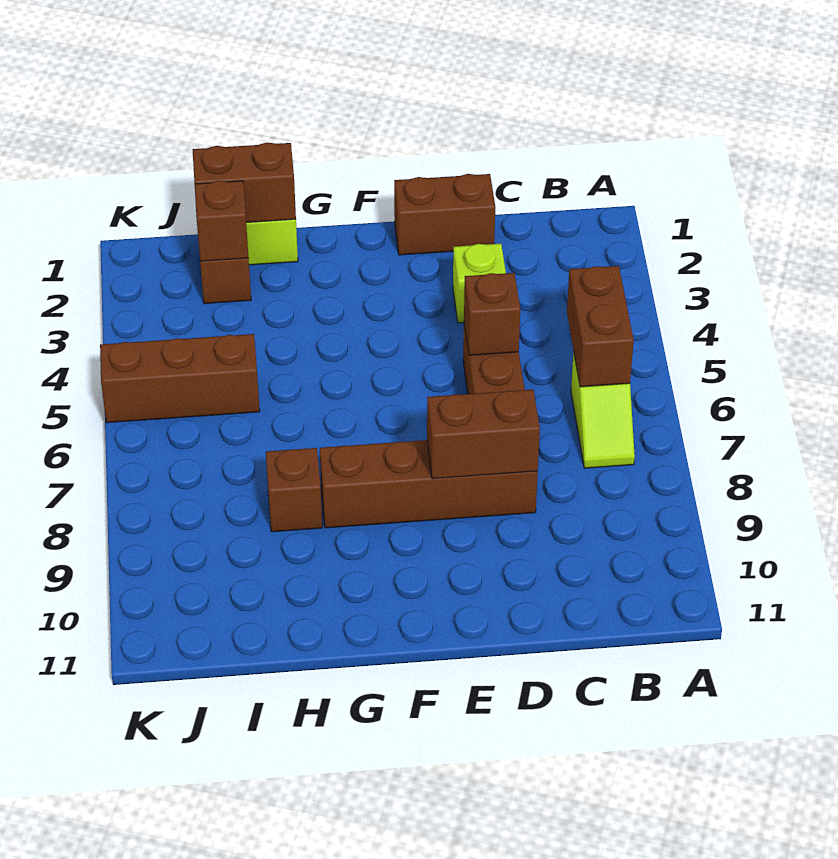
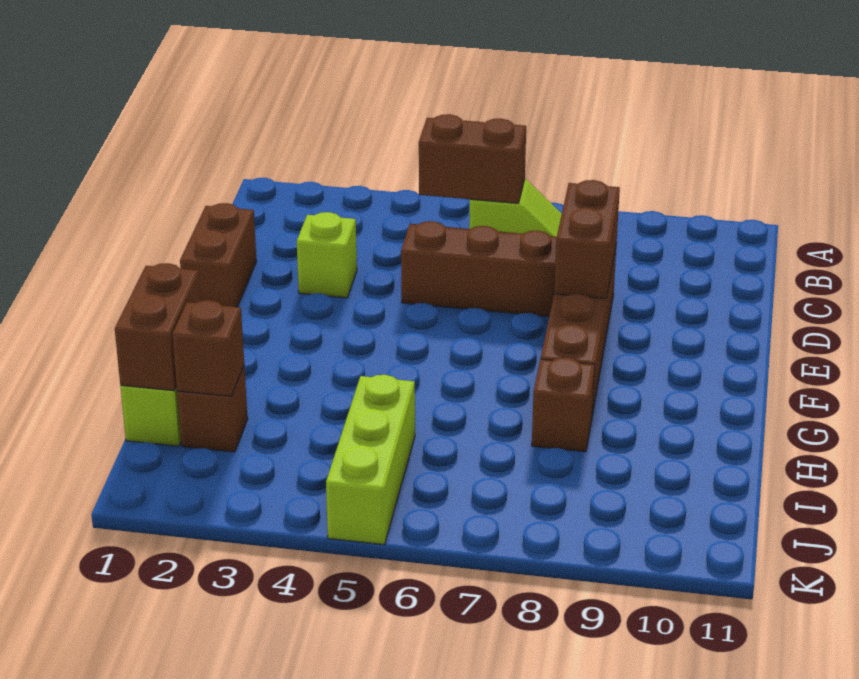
brown brick D5 level 2 -> none
brown brick I5:K5 level 1 -> lime brick I5:K5 level 1

